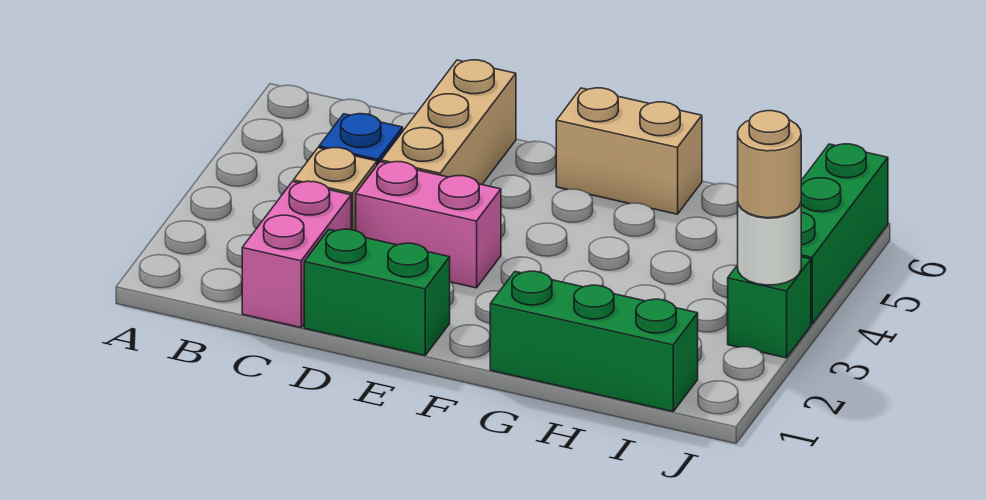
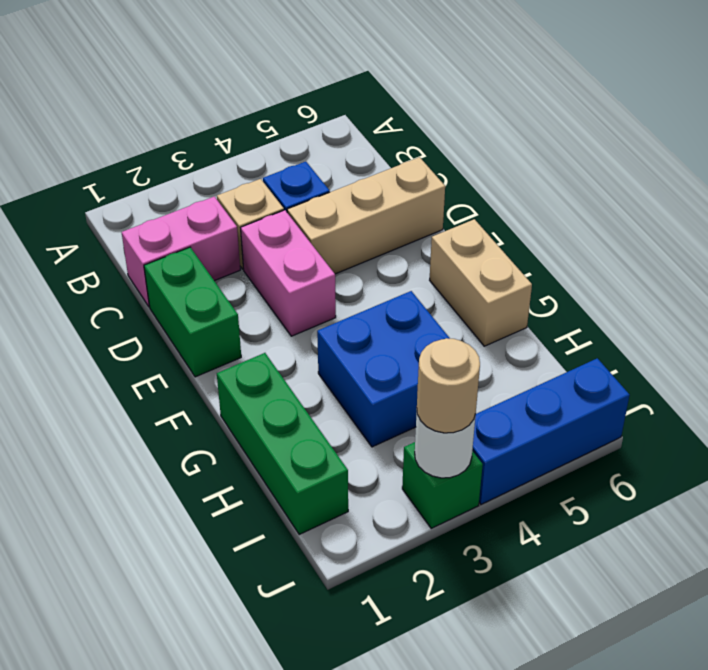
none -> blue brick G3:H4 level 1
green brick J4:J6 level 1 -> blue brick J4:J6 level 1

